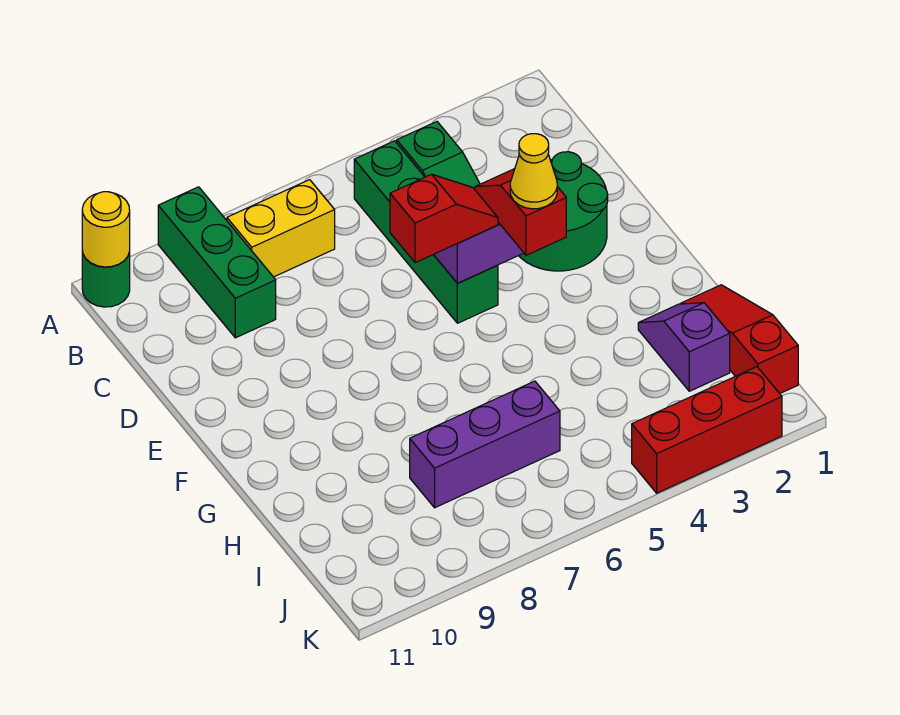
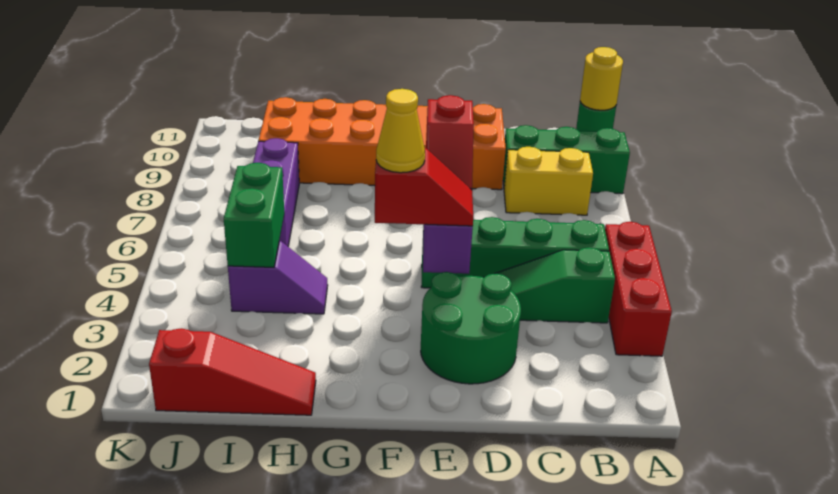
yellow brick B7:B8 level 1 -> yellow brick B8:C8 level 1
none -> orange brick D9:I10 level 1
purple slope H2:I2 level 1 top I -> purple slope H4:I4 level 1 top I
none -> green brick I4:I5 level 2
red brick K2:K4 level 1 -> red brick A3:A5 level 1

